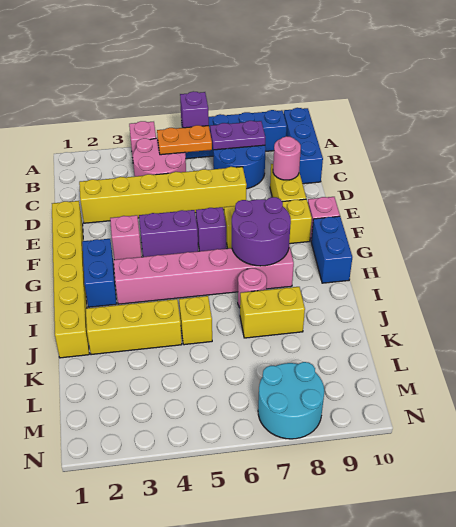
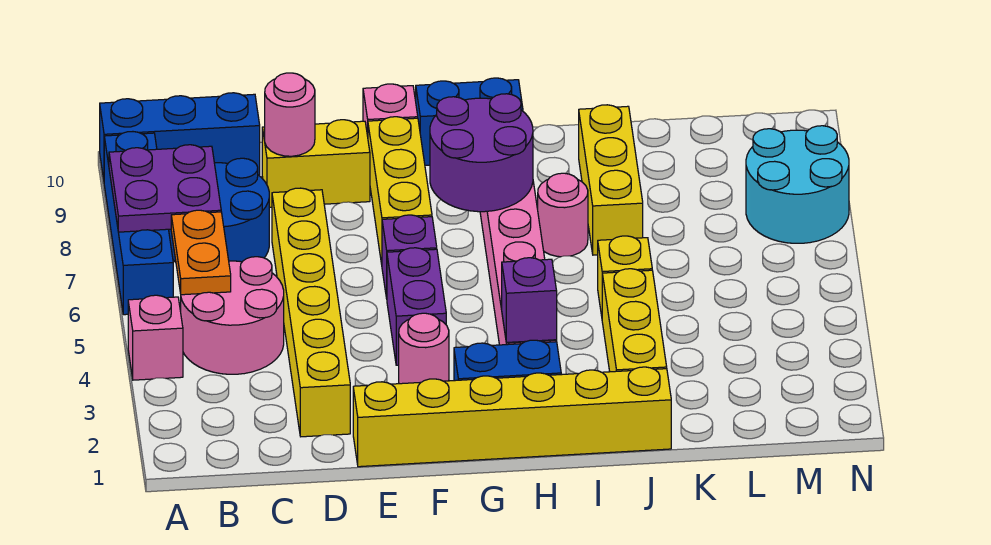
purple brick A6 level 2 -> purple brick H3 level 2
purple plate B7:B8 level 2 -> purple plate A7:B8 level 2
pink brick F3 level 1 -> pink round brick F3 level 1
yellow brick J7:J8 level 1 -> yellow brick J7:J9 level 1

